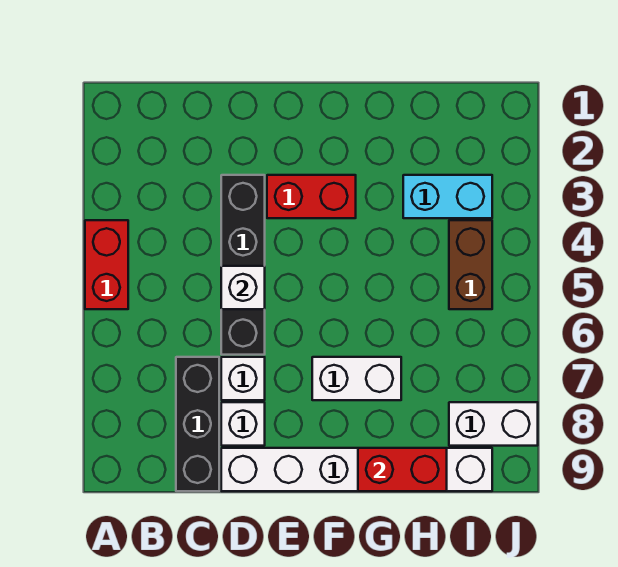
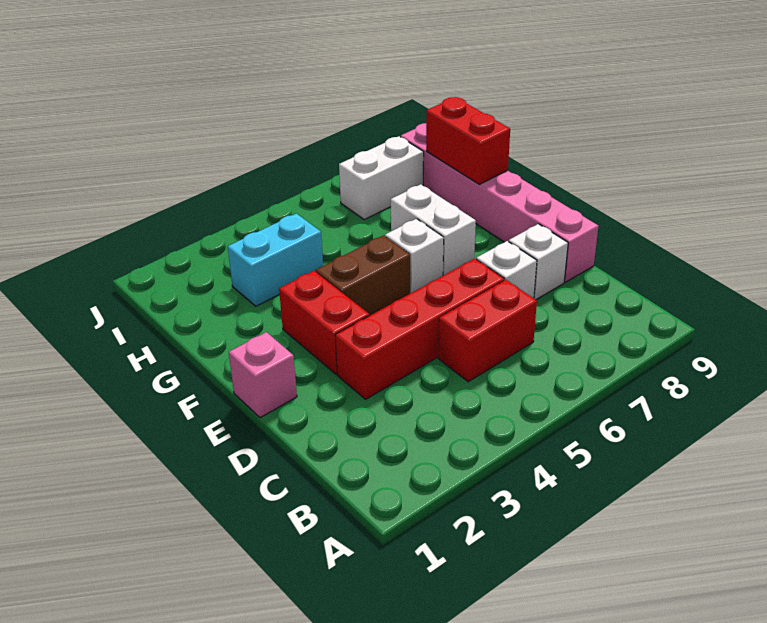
red brick A4:A5 level 1 -> red brick C5:C6 level 1
black brick C7:C9 level 1 -> none
black brick D3:D6 level 1 -> red brick D3:D6 level 1
white brick D5 level 2 -> white brick F6 level 1
white brick D9:I9 level 1 -> pink brick D9:I9 level 1
none -> pink brick E1 level 1
cyan brick H3:I3 level 1 -> cyan brick H3:H4 level 1
brown brick I4:I5 level 1 -> brown brick F4:F5 level 1
white brick I8:J8 level 1 -> white brick I7:I8 level 1

